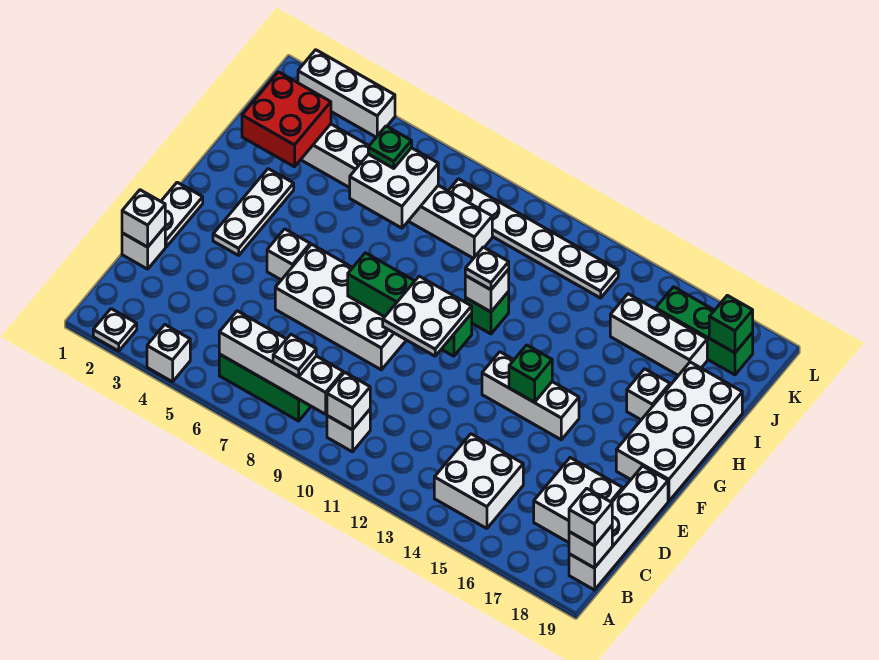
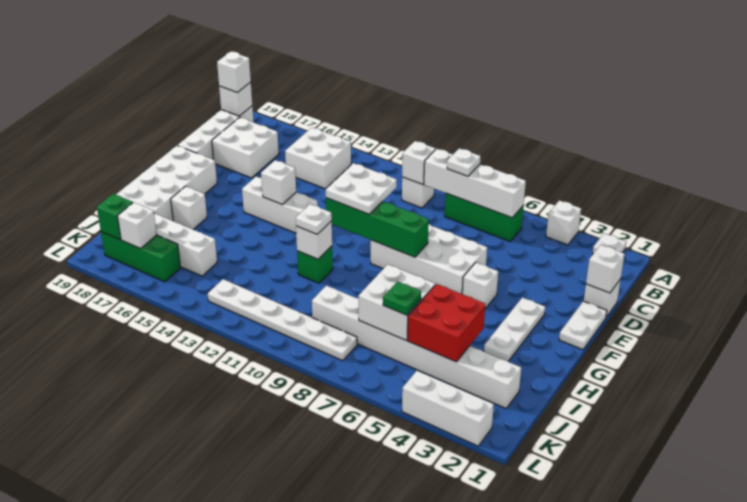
green brick F14 level 2 -> white brick F14 level 2
red brick I2:J3 level 2 -> red brick I4:J5 level 2
none -> white brick K17 level 2

